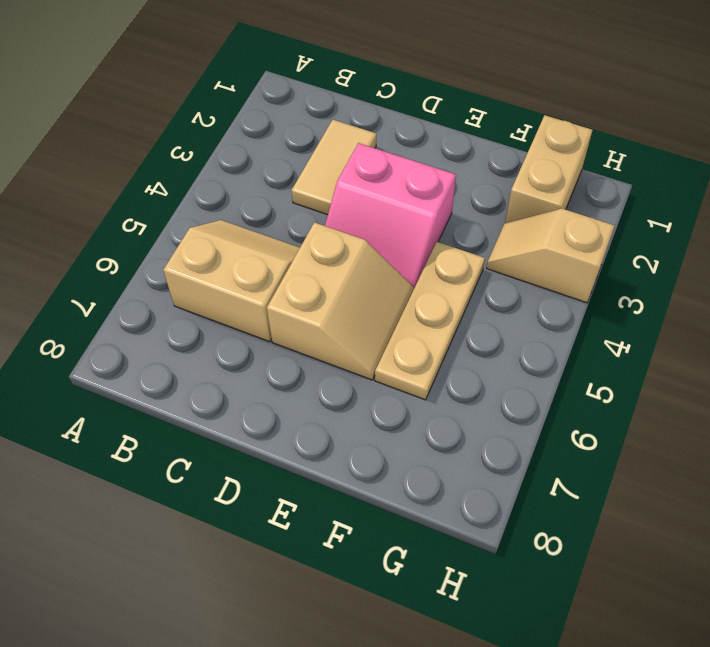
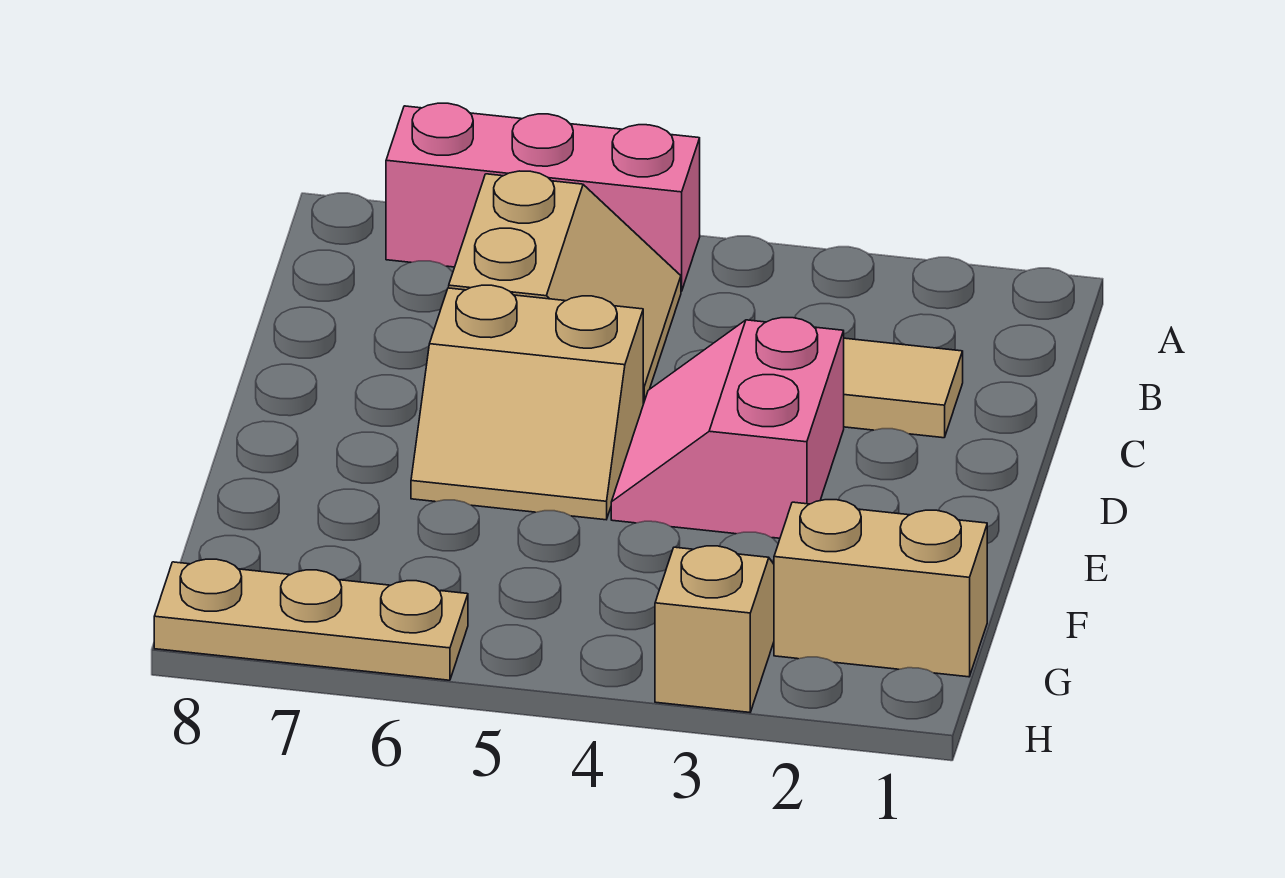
none -> pink brick A5:A7 level 1
tan plate F4:F6 level 1 -> tan plate H6:H8 level 1

